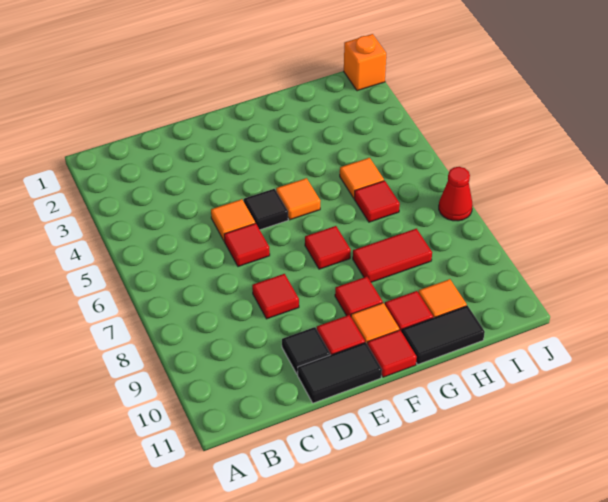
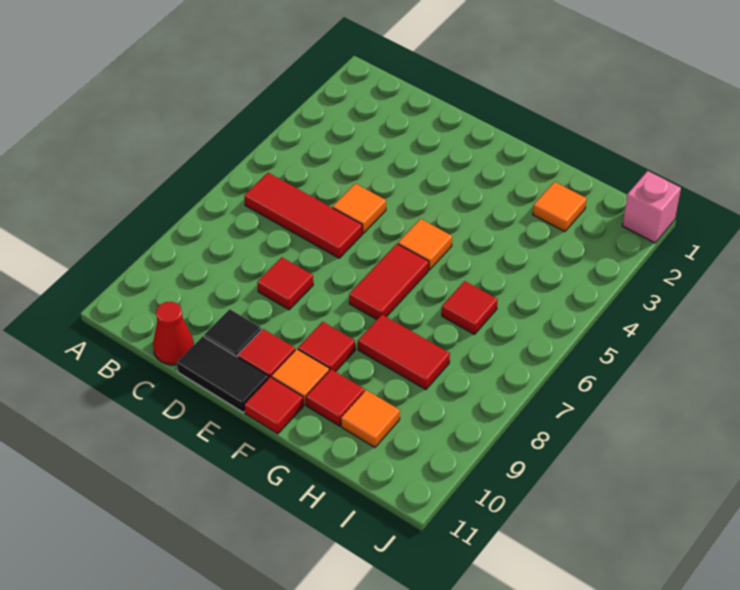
red tile D6 level 1 -> red tile B6:D6 level 1
black tile E5 level 1 -> none
red tile F7 level 1 -> red tile F6:F7 level 1
black tile G11:H11 level 1 -> none
orange tile H5 level 1 -> orange tile H2 level 1
orange brick J1 level 1 -> pink brick J1 level 1
red cone J7 level 1 -> red cone C11 level 1

